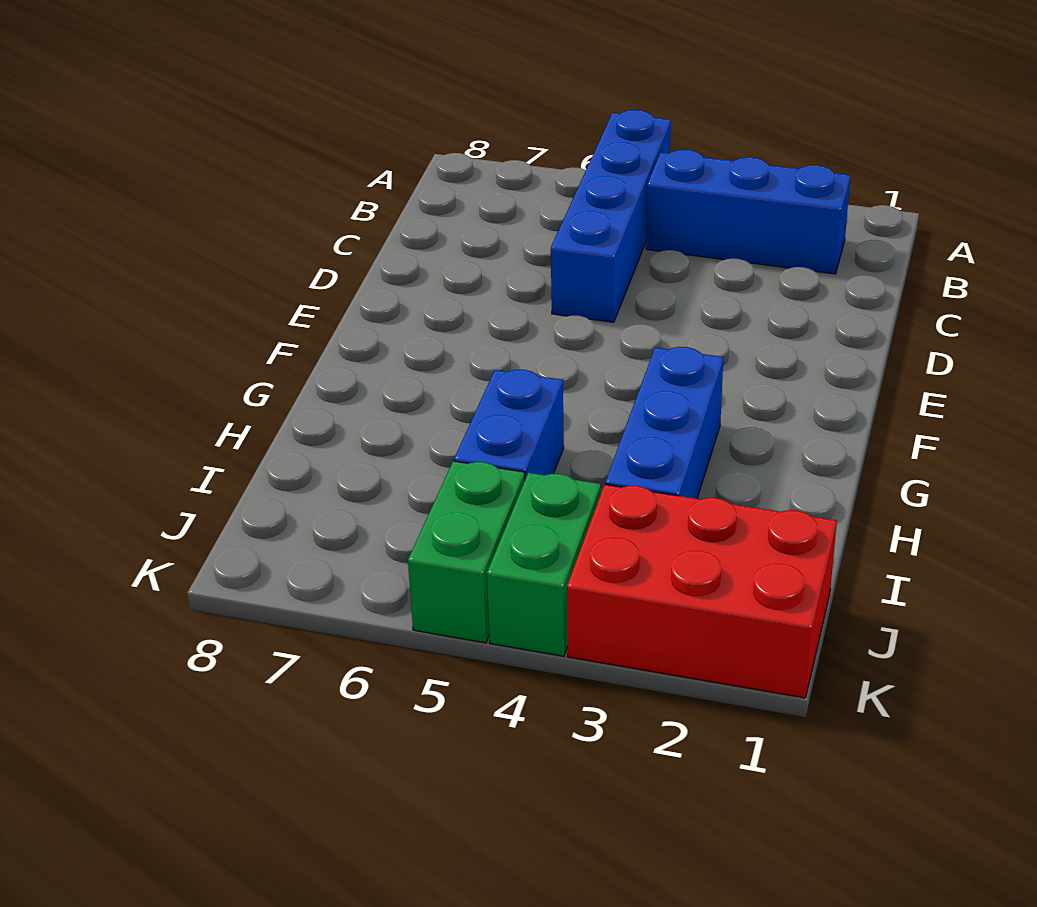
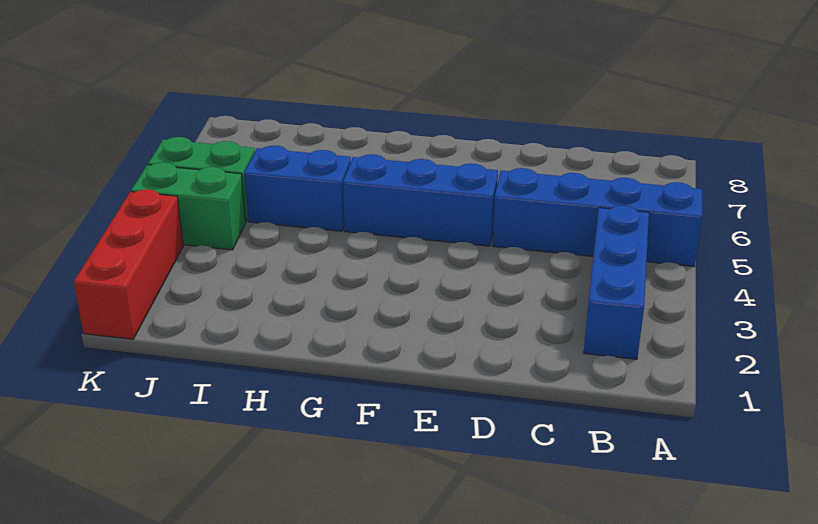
blue brick G3:I3 level 1 -> blue brick E5:G5 level 1
red brick J1:K3 level 1 -> red brick K1:K3 level 1

